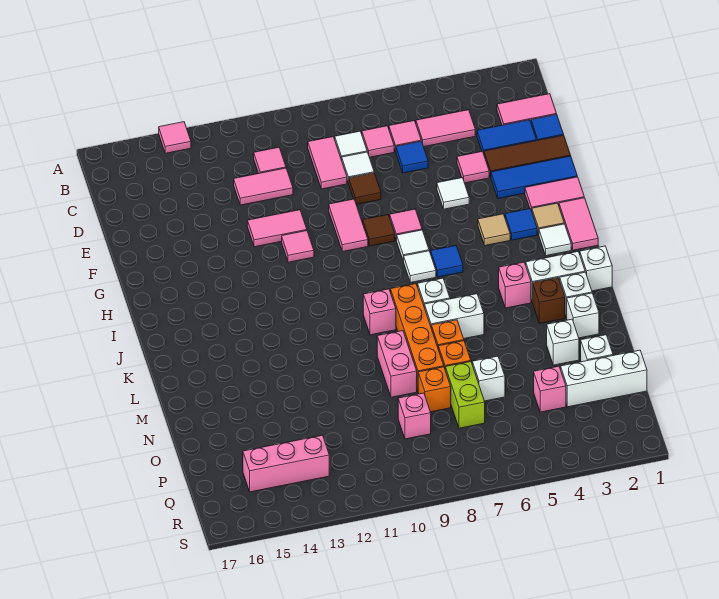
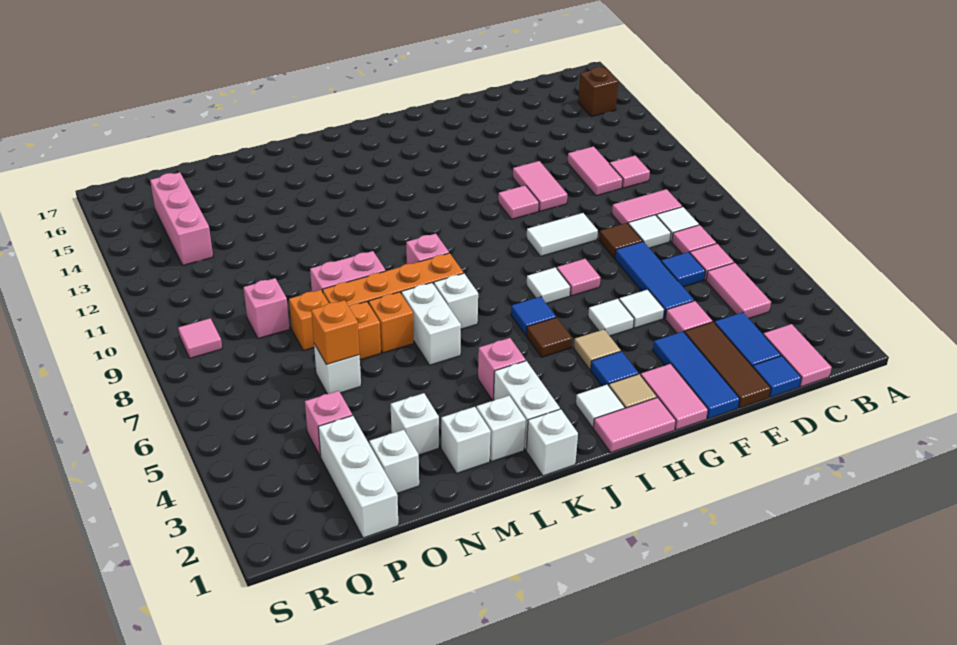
pink tile A14 level 1 -> pink tile R9 level 1
none -> blue tile E5:E7 level 1
pink tile F9:G9 level 1 -> white tile F9:G9 level 1
brown tile G8 level 1 -> brown tile I5 level 1
white tile I7 level 1 -> white tile G5 level 1
brown brick L3 level 1 -> brown brick B15 level 1
none -> orange brick O6 level 2
lime brick O7:P7 level 1 -> none

